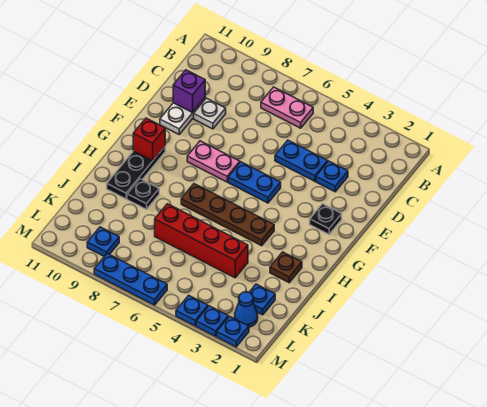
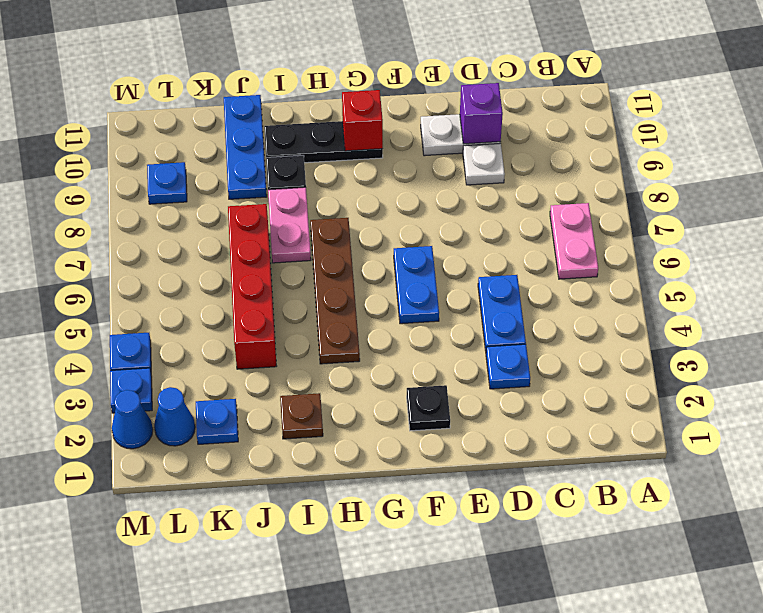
pink plate F7:F8 level 1 -> pink plate I7:I8 level 1
blue plate M2 level 1 -> blue cone M2 level 1
blue plate M6:M8 level 1 -> blue plate J9:J11 level 1

